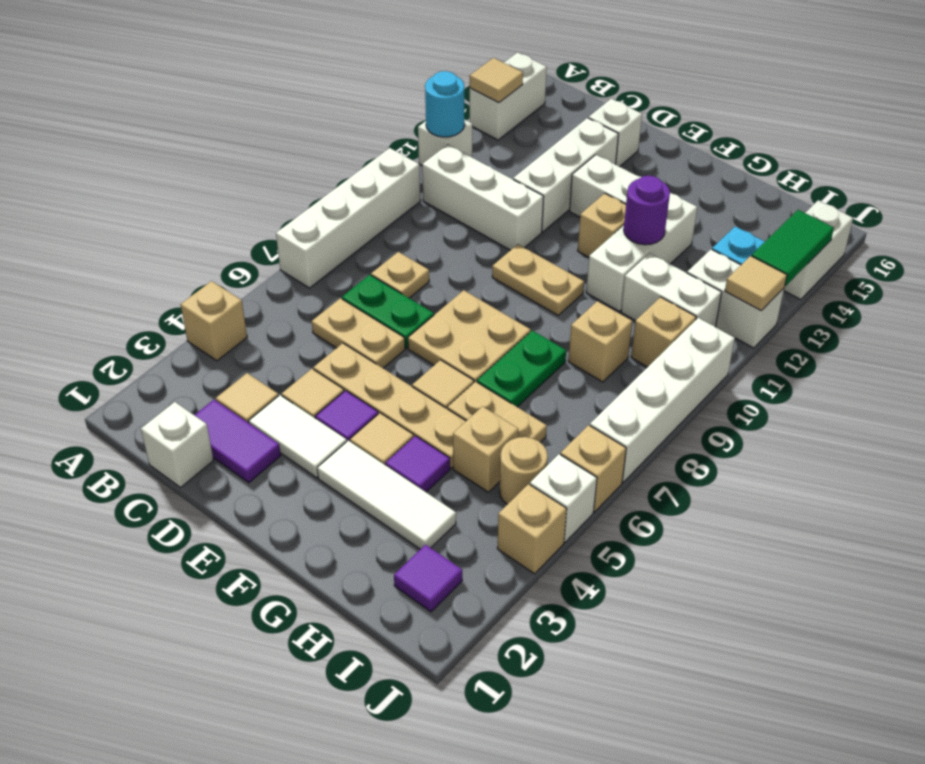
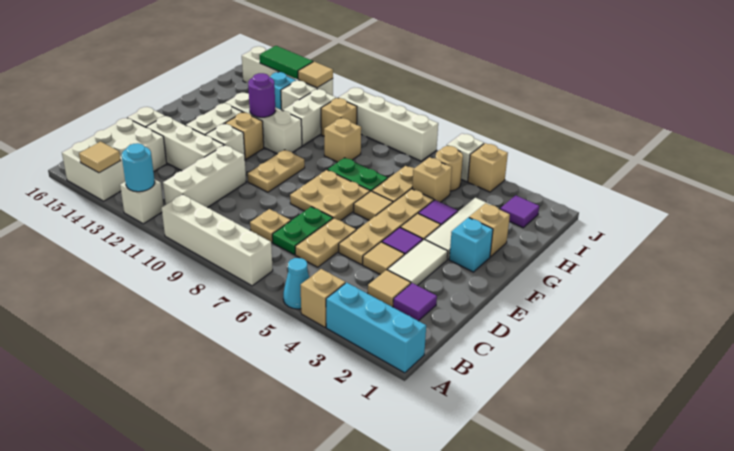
none -> cyan brick A1:A3 level 1
none -> cyan cone A5 level 1
white brick A14:A15 level 1 -> white brick A14:C15 level 1
white brick C1 level 1 -> white brick E12 level 1
purple tile C2:D2 level 1 -> purple tile C2 level 1
none -> cyan brick F2 level 1
tan brick J6 level 1 -> tan brick G2 level 1

